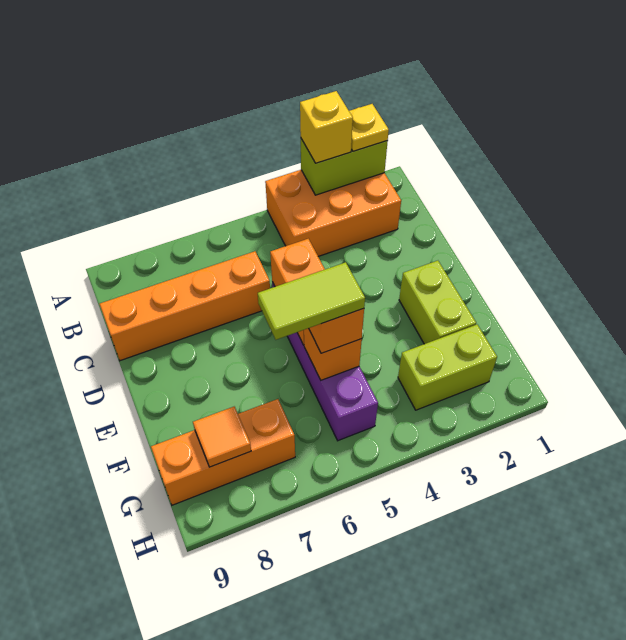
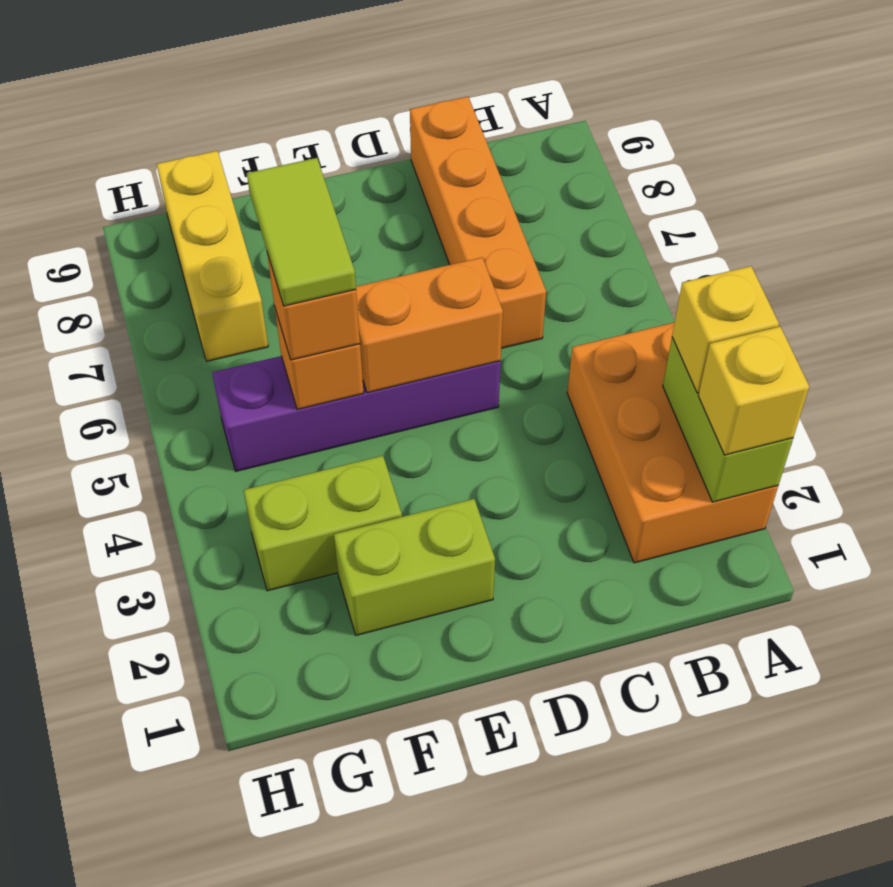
yellow plate A2 level 3 -> yellow brick A2 level 3
lime brick G2:G3 level 1 -> lime brick F3:G3 level 1
orange brick G7:G9 level 1 -> yellow brick G7:G9 level 1
orange tile G8 level 2 -> none

